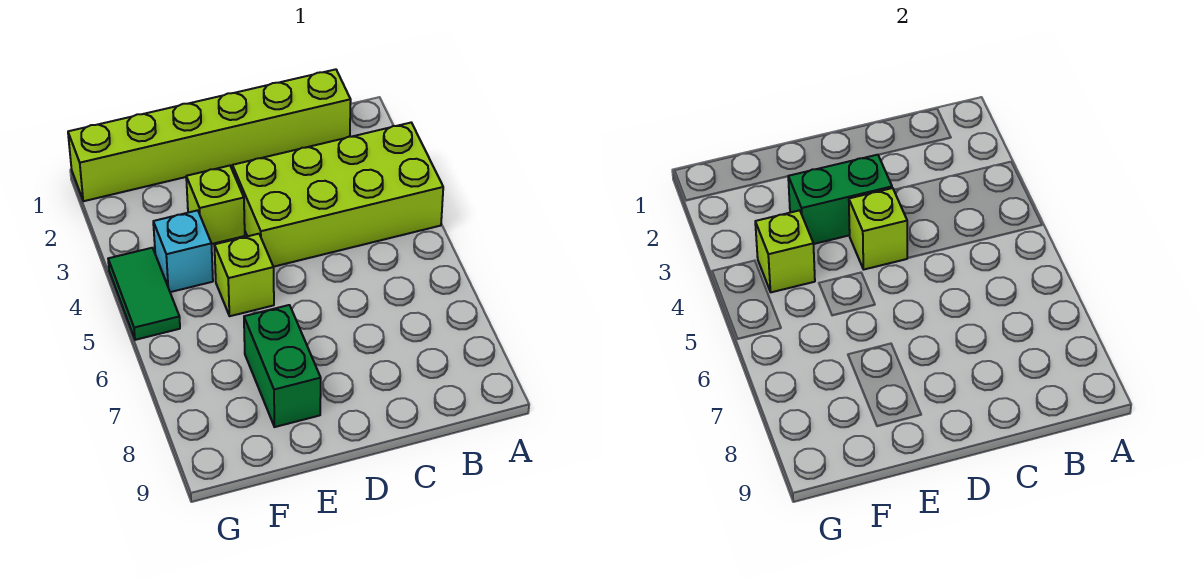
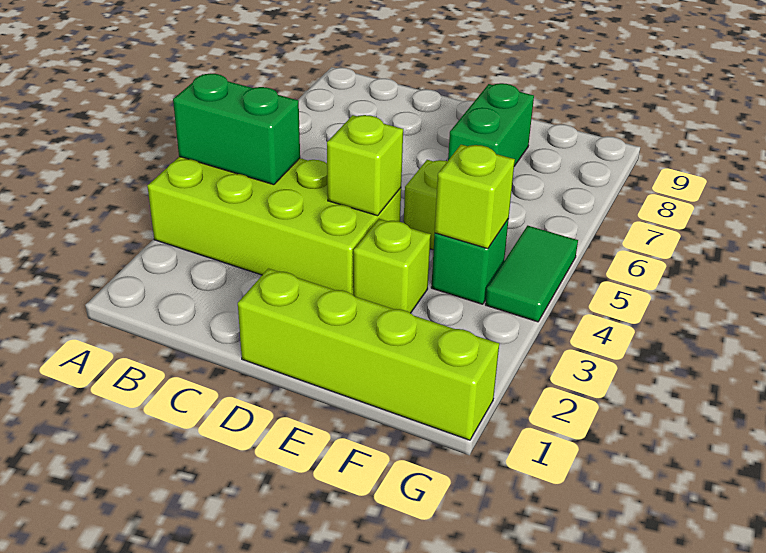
lime brick B1:G1 level 1 -> lime brick D1:G1 level 1
green brick D3:E3 level 2 -> green brick A4:B4 level 2
cyan brick F4 level 1 -> green brick F4 level 1

